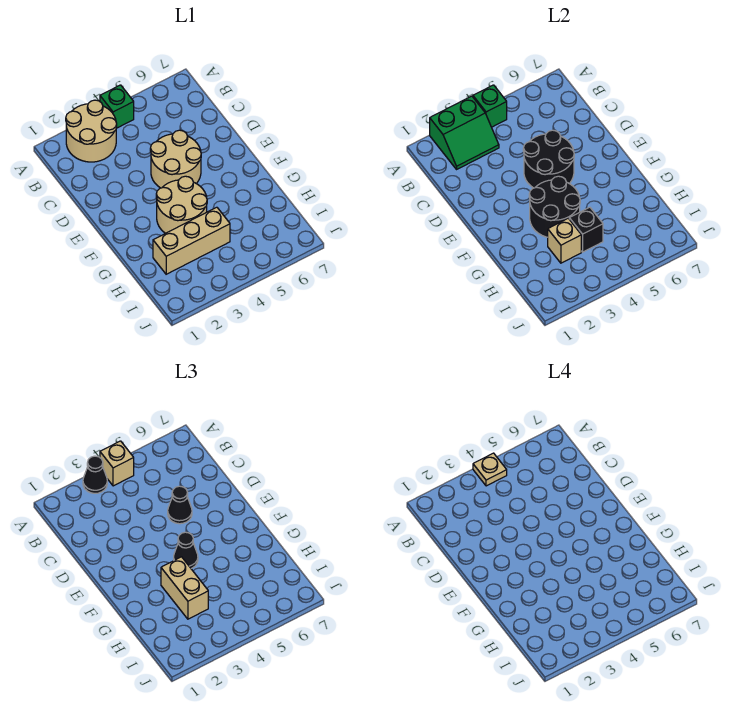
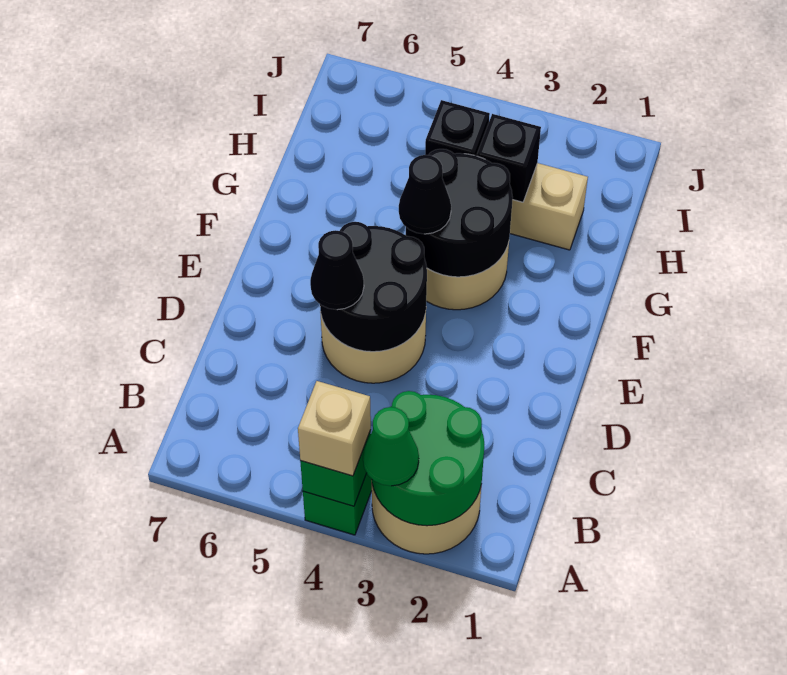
green slope A2:B3 level 2 top A -> green round brick A2:B3 level 2
black cone A3 level 3 -> green cone A3 level 3
tan plate A4 level 4 -> none
tan brick G3:H3 level 3 -> none
tan brick H3 level 2 -> black brick H3 level 2

